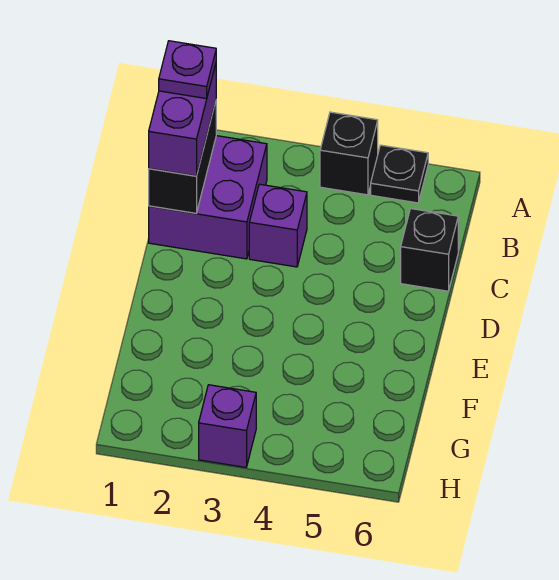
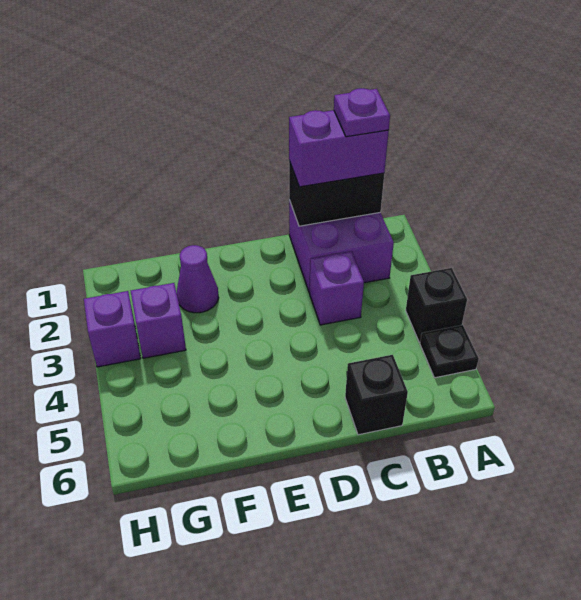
none -> purple cone F2 level 1
none -> purple brick G3 level 1

